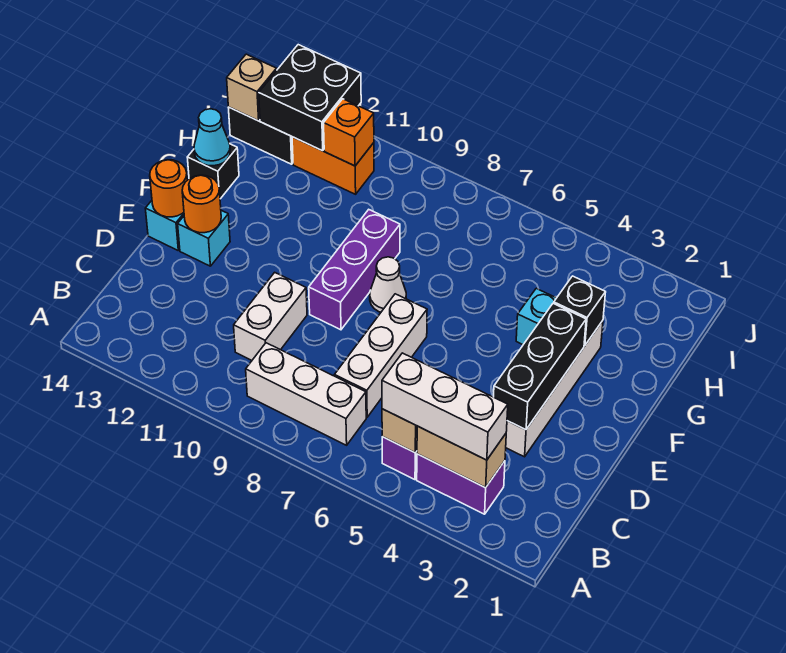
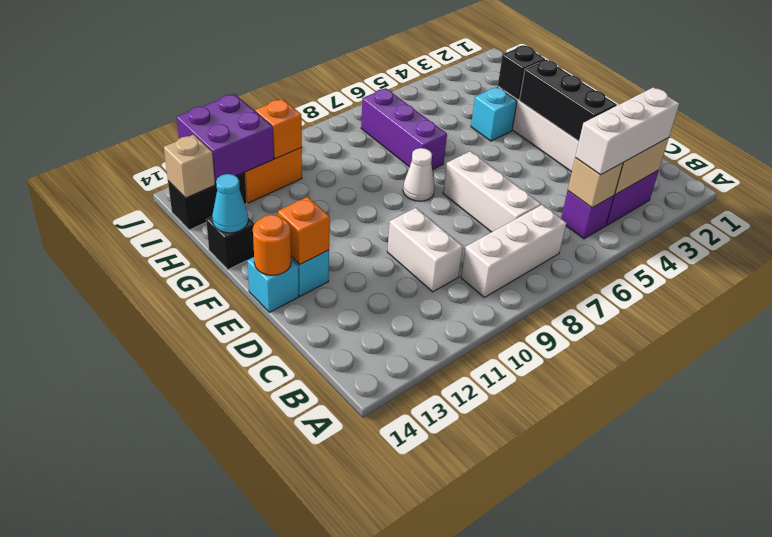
purple brick E9:G9 level 1 -> purple brick G7:I7 level 1
orange round brick E13 level 2 -> orange brick E13 level 2
black brick I12:J13 level 2 -> purple brick I12:J13 level 2

